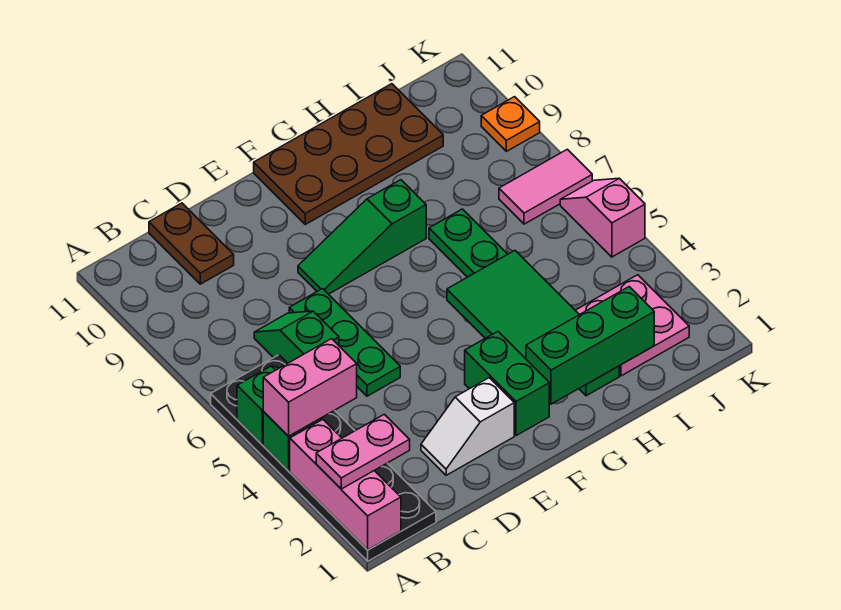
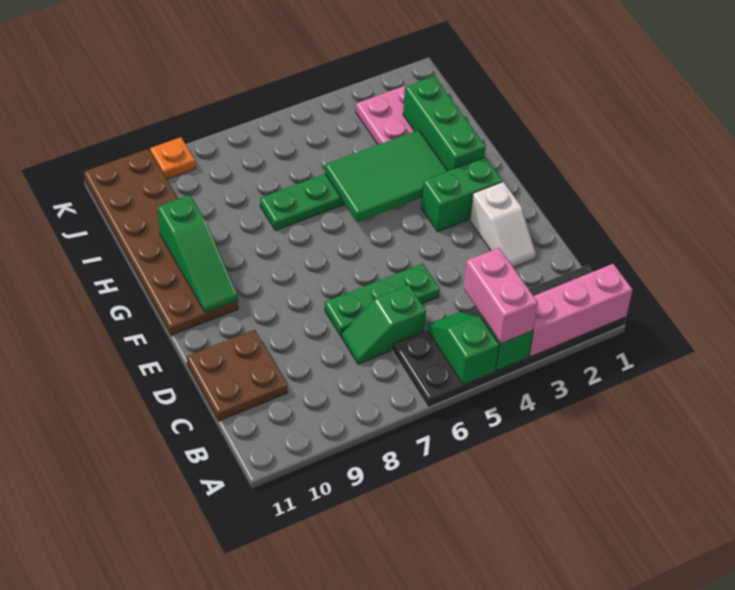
pink plate A2:B2 level 3 -> none
brown plate C10:C11 level 1 -> brown plate C10:D11 level 1
green slope E8:G8 level 1 top G -> green slope F10:H10 level 2 top H
brown plate F10:I11 level 1 -> brown plate F10:K11 level 1
pink tile J7:K7 level 1 -> none
pink slope K5:K6 level 1 top 5 -> none

